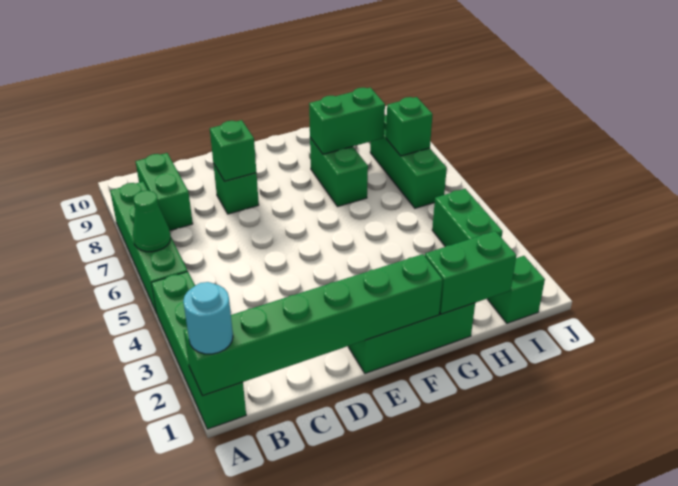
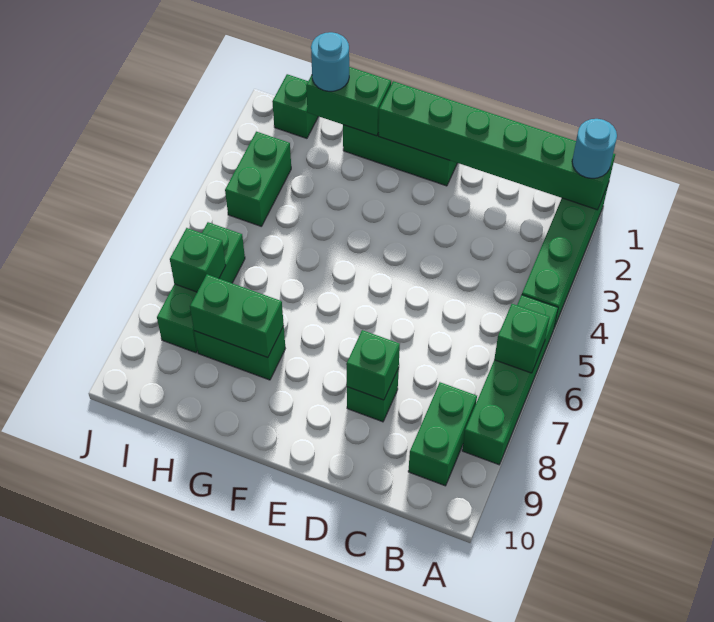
green cone A6 level 2 -> green brick A6 level 2
green brick G7:G8 level 1 -> green brick G8:H8 level 1
none -> cyan round brick H1 level 3

